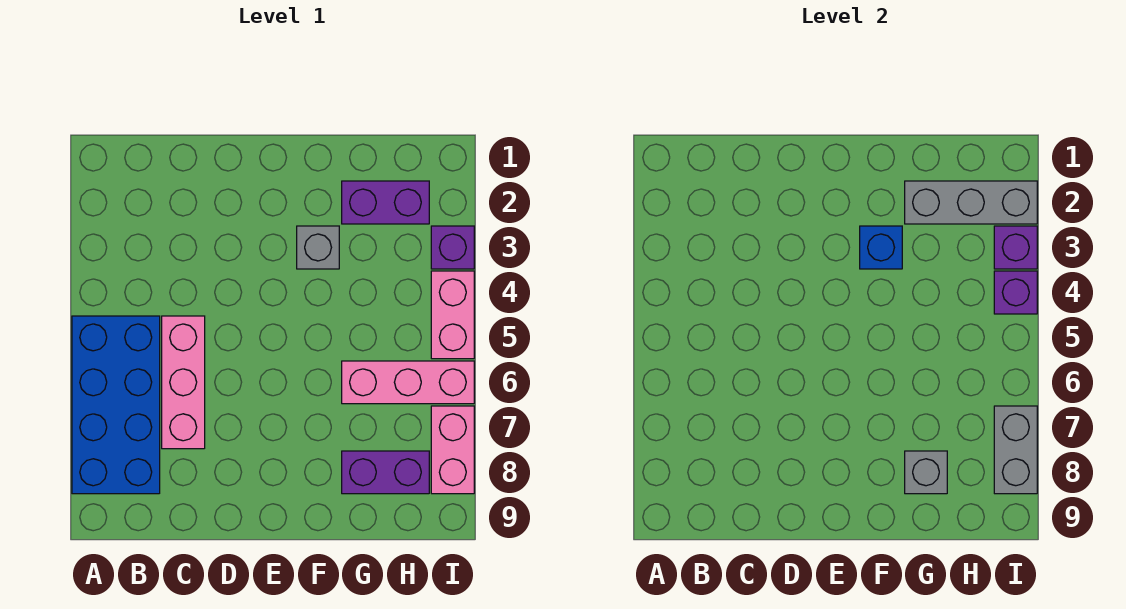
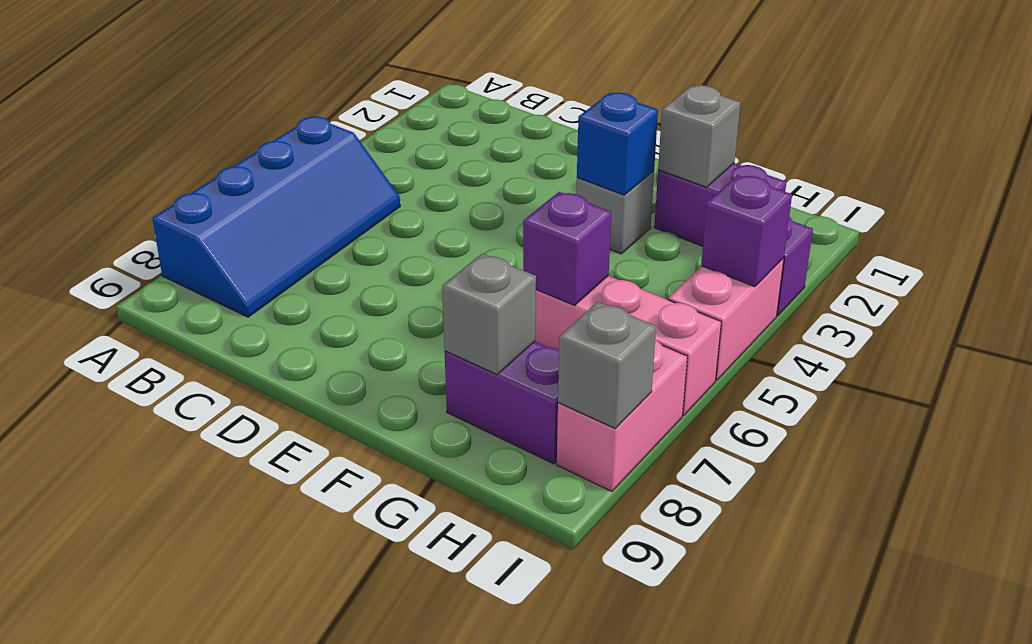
blue brick A5:B8 level 1 -> blue slope A5:B8 level 1 top A
pink brick C5:C7 level 1 -> none
grey brick G2:I2 level 2 -> grey brick G2 level 2
purple brick I3 level 2 -> purple brick G6 level 2
grey brick I7:I8 level 2 -> grey brick I8 level 2

